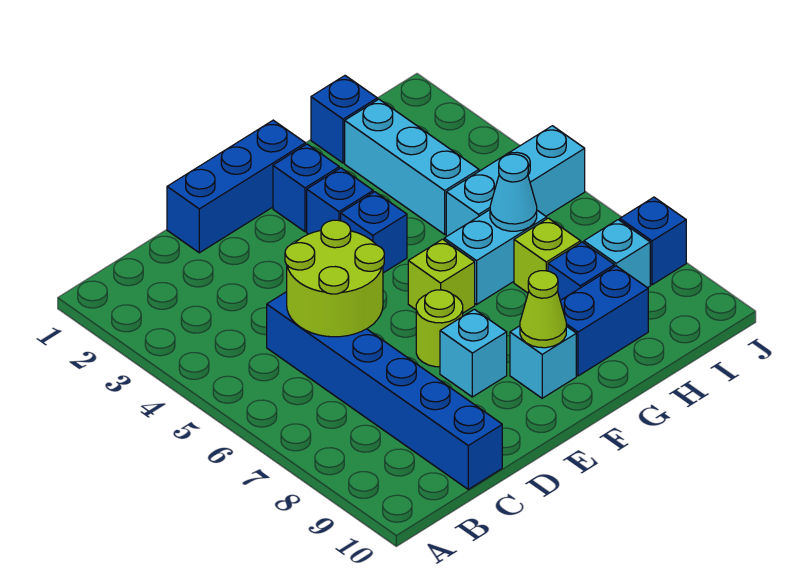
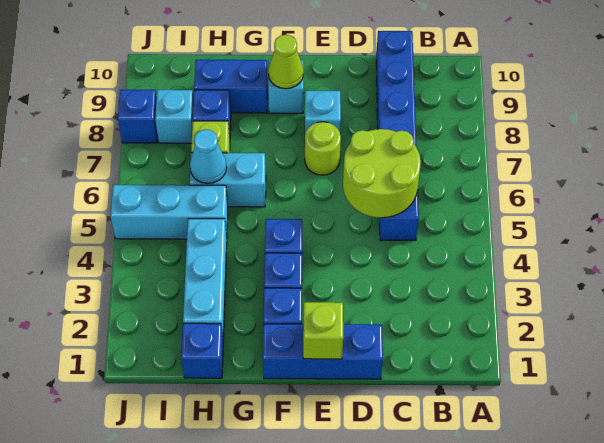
lime brick F6 level 1 -> lime brick E1 level 2

